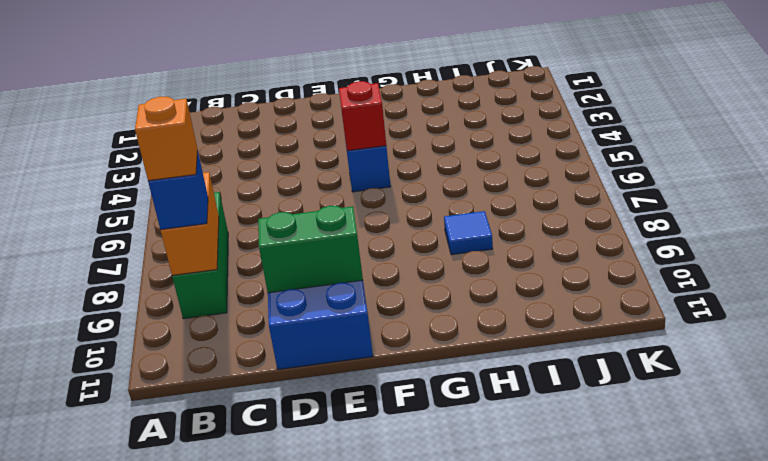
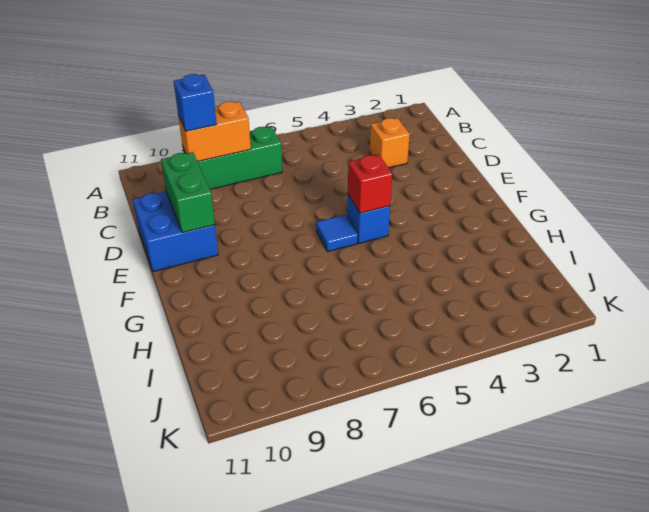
orange brick B9 level 4 -> orange brick C3 level 1
blue tile H8 level 1 -> blue tile F6 level 1

